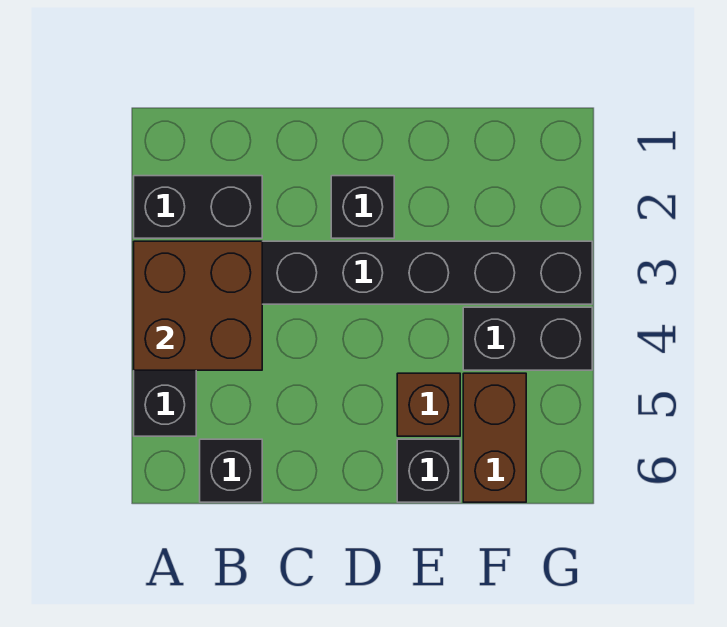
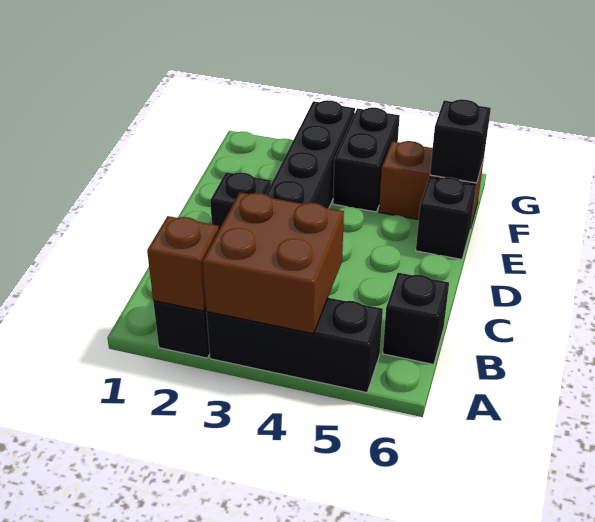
brown brick E5 level 1 -> brown brick A2 level 2
none -> black brick F6 level 2

